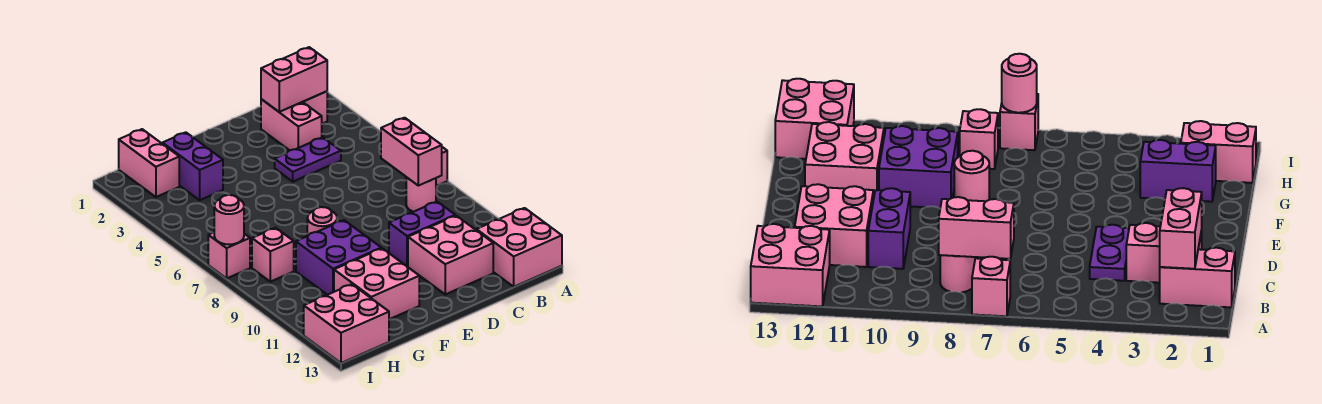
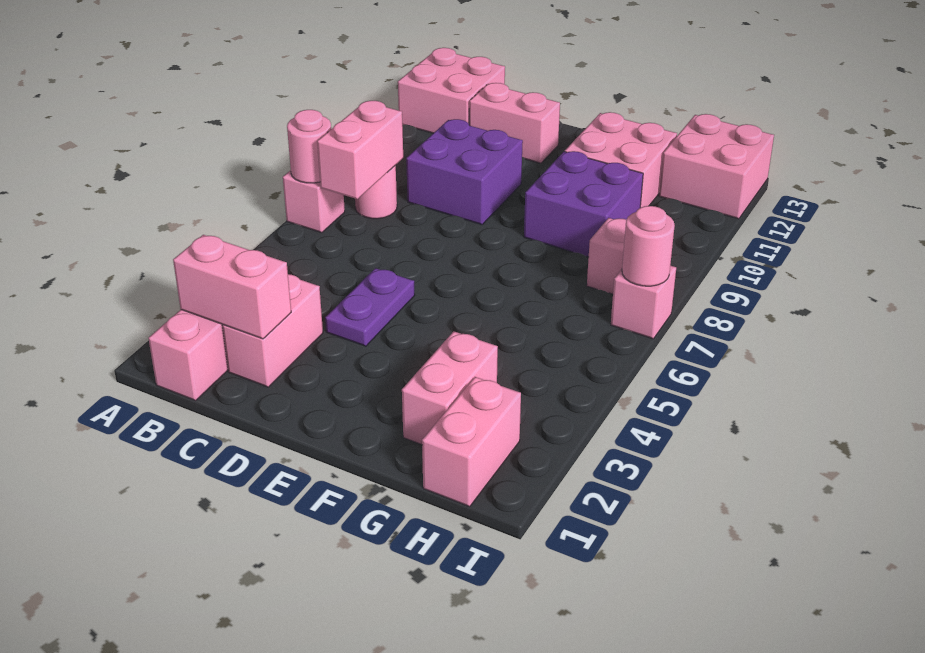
purple plate C4:D4 level 1 -> purple plate D4:D5 level 1
purple brick C10:D10 level 1 -> purple brick C9:D10 level 1
pink brick C11:D12 level 1 -> pink brick C12:D12 level 1
pink round brick F8 level 1 -> pink round brick A7 level 2
purple brick G2:G3 level 1 -> pink brick G2:G3 level 1

